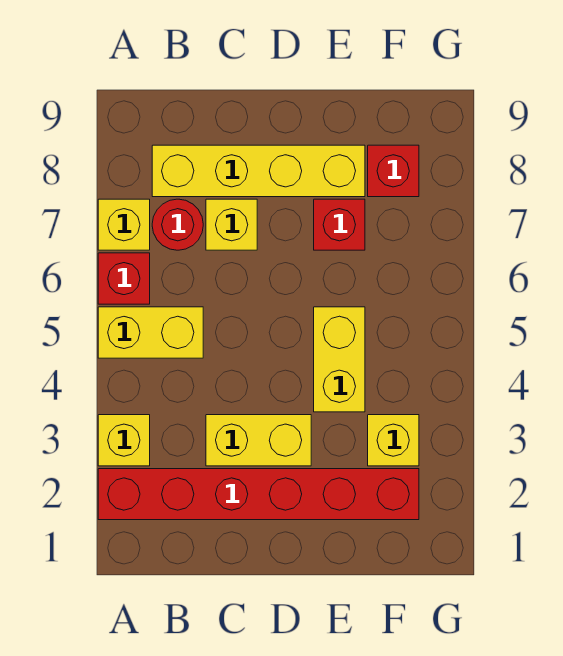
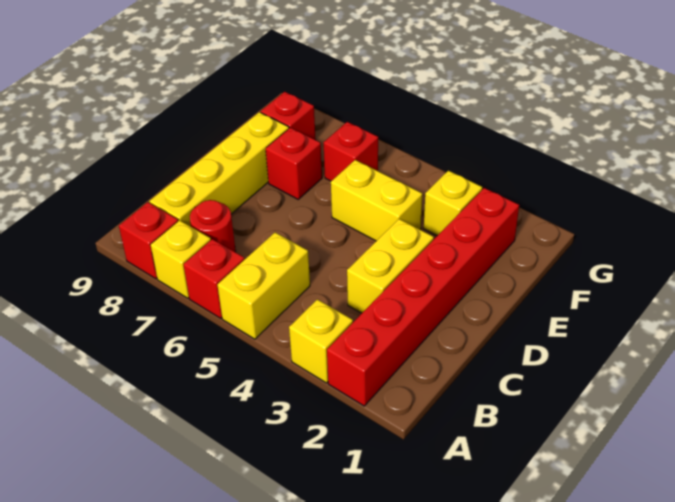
none -> red brick A8 level 1
yellow brick C7 level 1 -> none
none -> red brick F6 level 1

